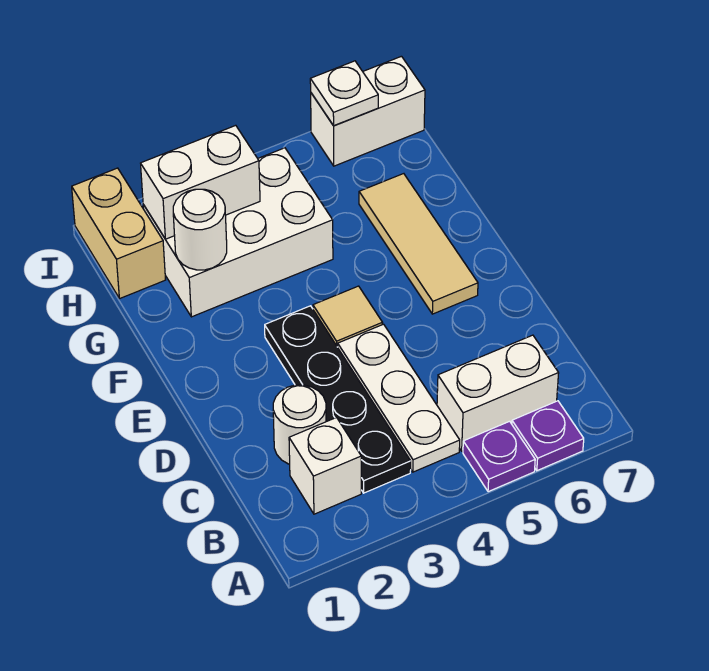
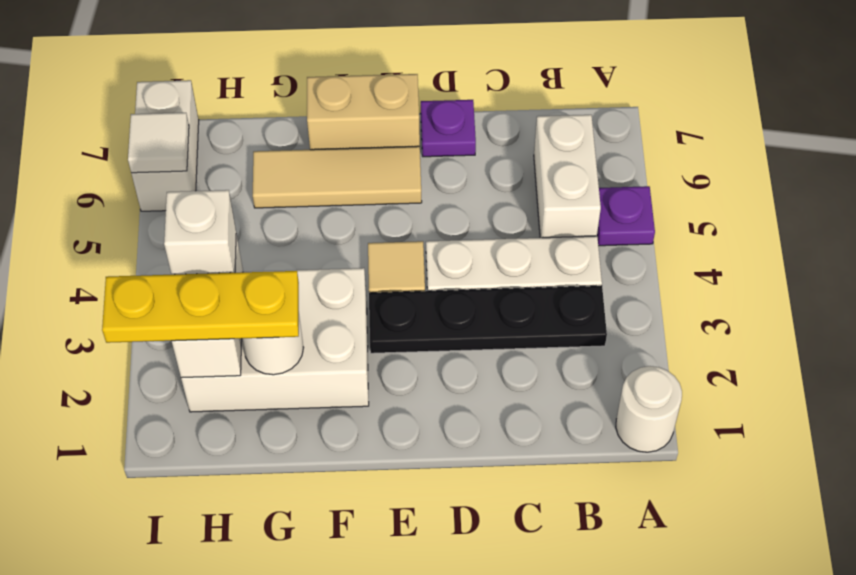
purple plate A6 level 1 -> purple plate D7 level 1
white brick B2 level 1 -> white brick H3 level 3
white round brick C2 level 1 -> white round brick A1 level 1
white brick G2:H4 level 1 -> white brick F2:H3 level 1
none -> yellow plate G2:I2 level 3
tan brick H1:I1 level 1 -> tan brick E7:F7 level 1
white plate I6 level 2 -> white tile I6 level 2

